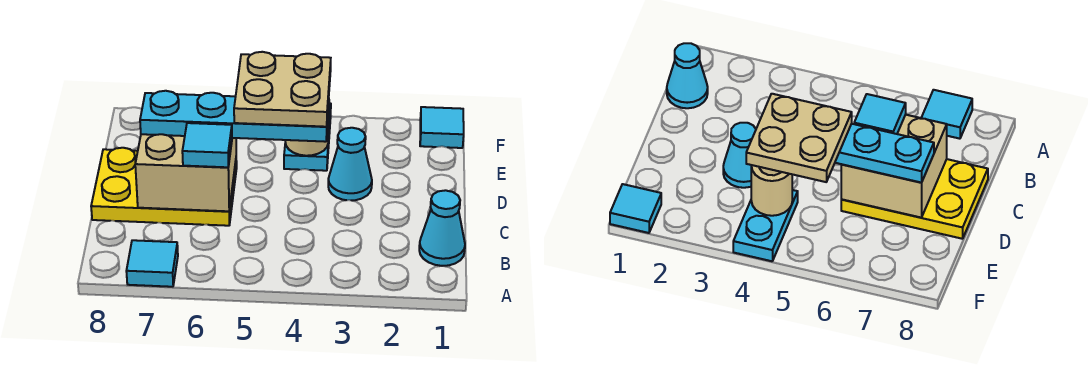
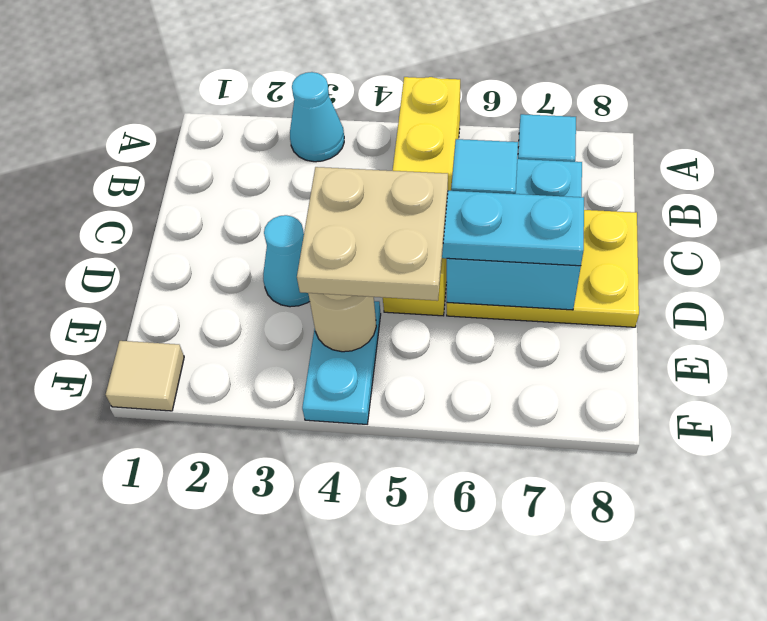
none -> yellow brick A5:D5 level 1
cyan cone B1 level 1 -> cyan cone A3 level 1
tan brick C6:D7 level 2 -> cyan brick C6:D7 level 2
cyan tile F1 level 1 -> tan tile F1 level 1

